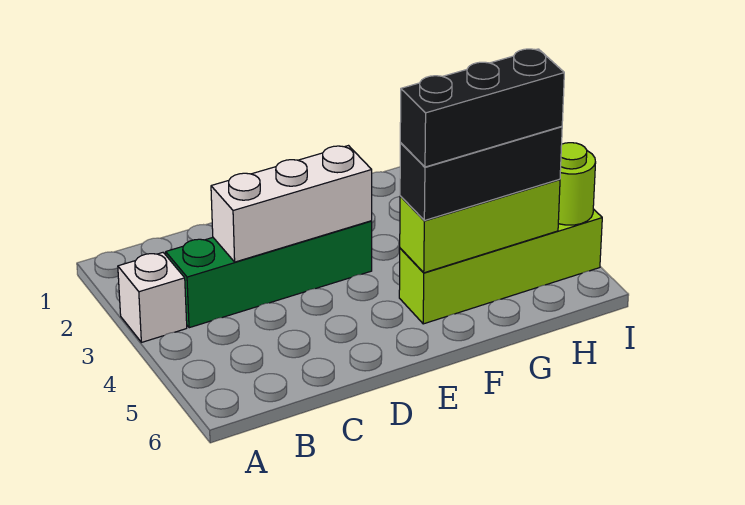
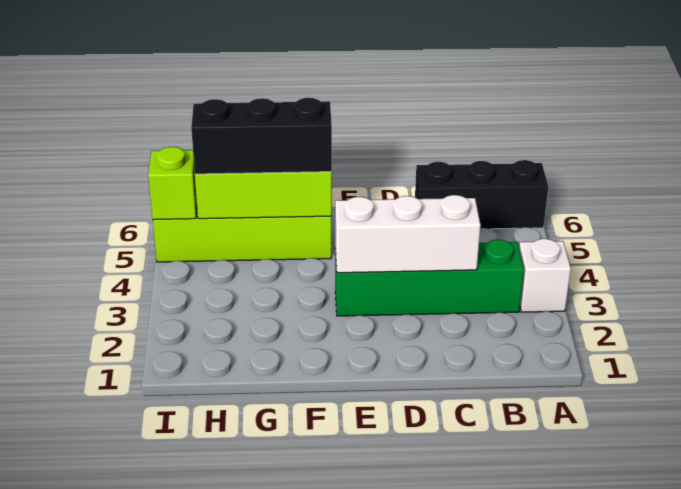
black brick F5:H5 level 4 -> black brick A6:C6 level 1
lime round brick I5 level 2 -> lime brick I5 level 2

